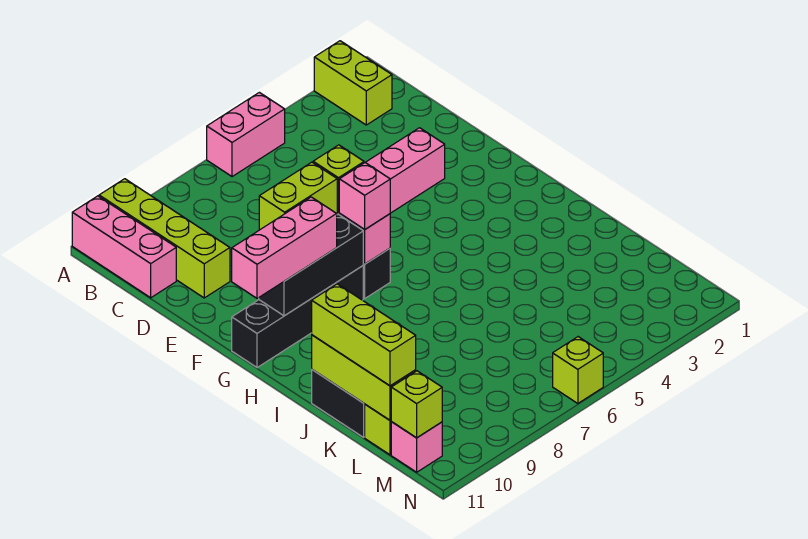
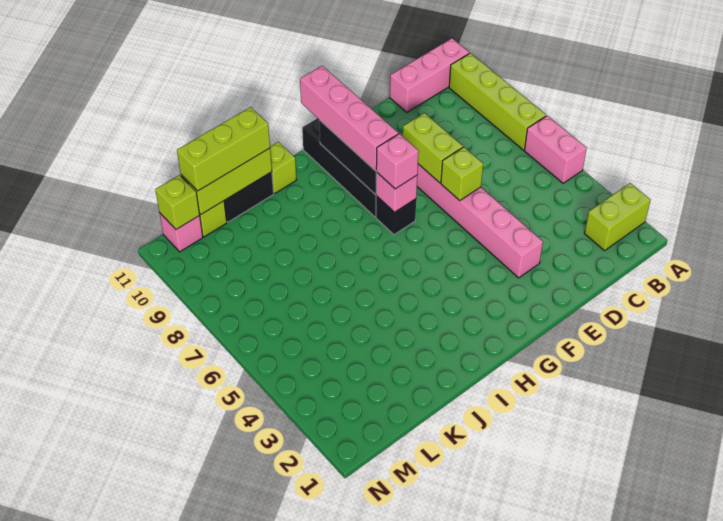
lime brick A10:D10 level 1 -> lime brick A7:A10 level 1
pink brick G9:G11 level 3 -> pink brick G8:G11 level 3
lime brick N6 level 1 -> lime brick I11 level 1

